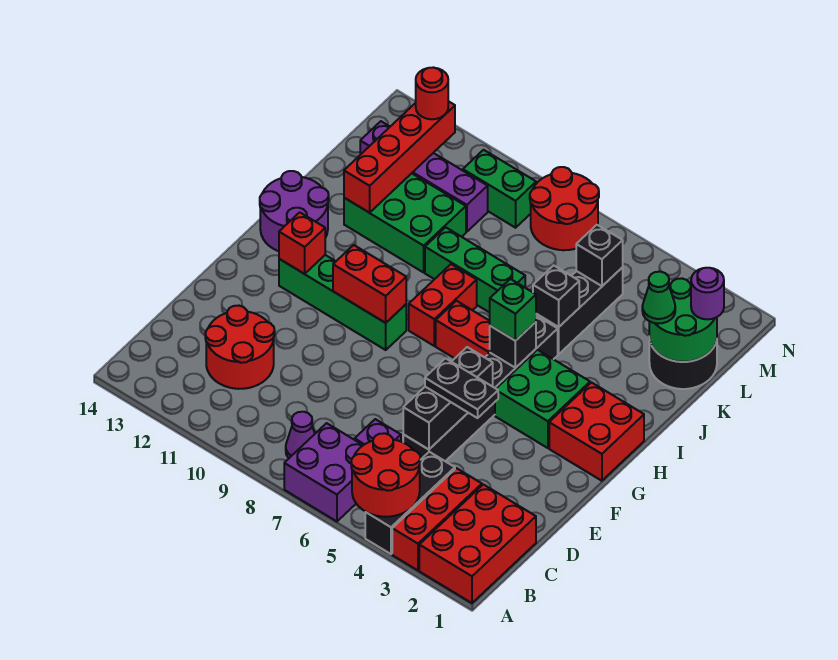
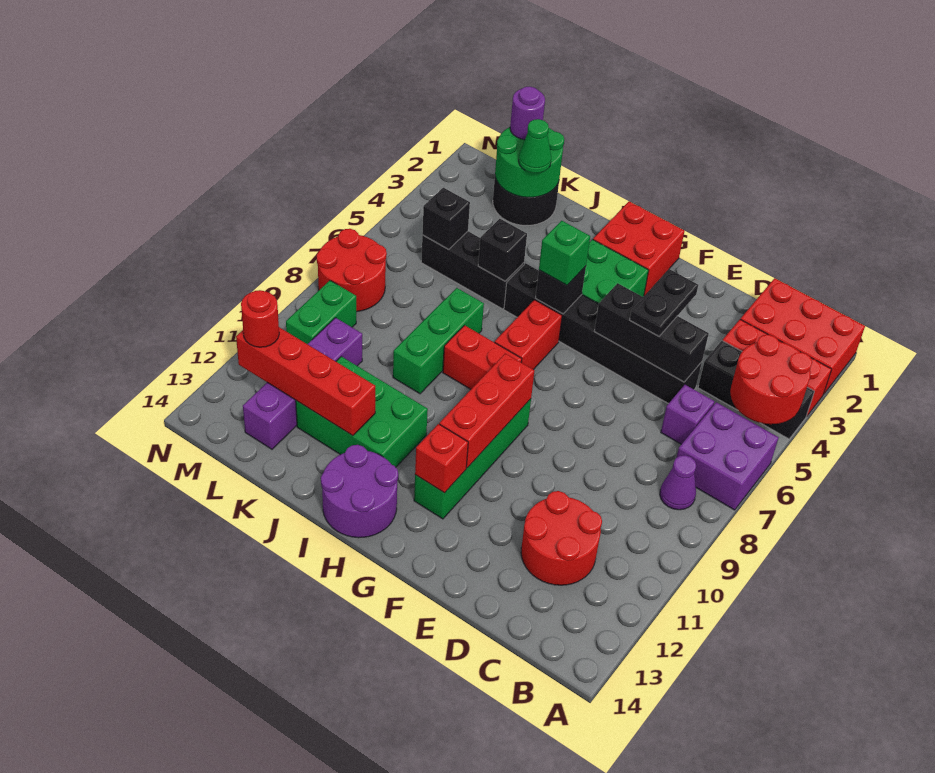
red brick G9:G10 level 2 -> red brick G9:G11 level 2
green brick J10:K12 level 1 -> green brick I11:K12 level 1

